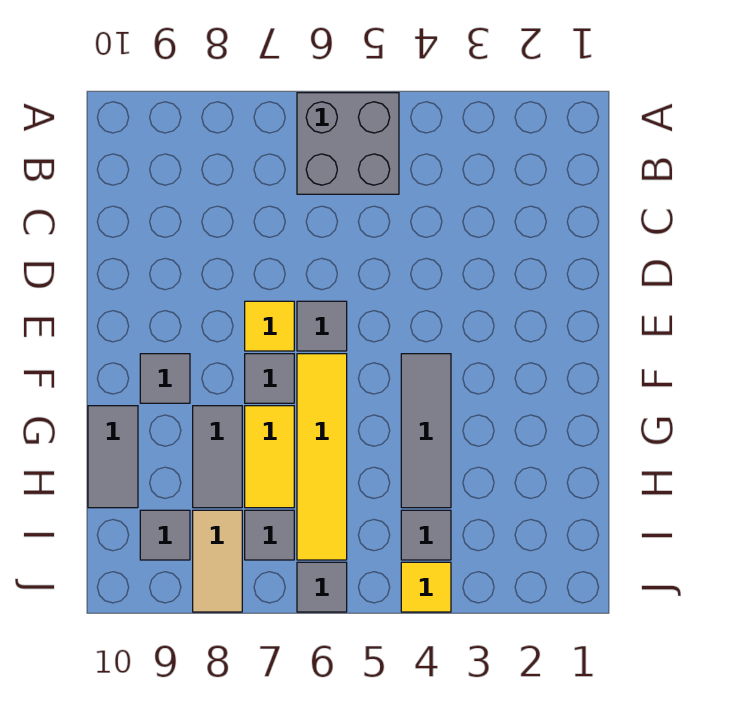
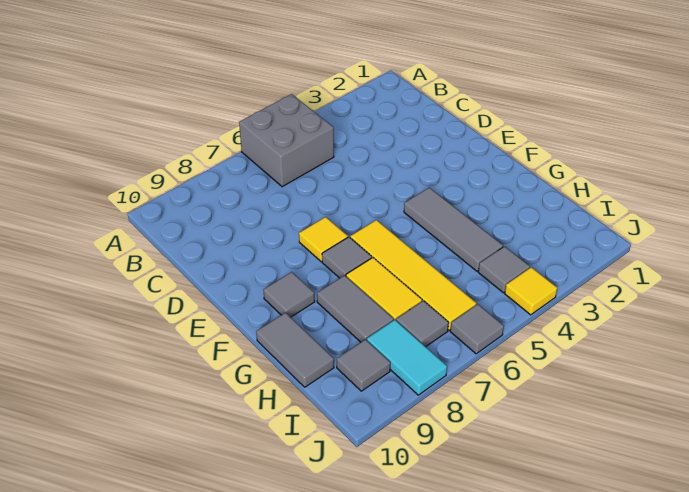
grey tile E6 level 1 -> none
tan tile I8:J8 level 1 -> cyan tile I8:J8 level 1

